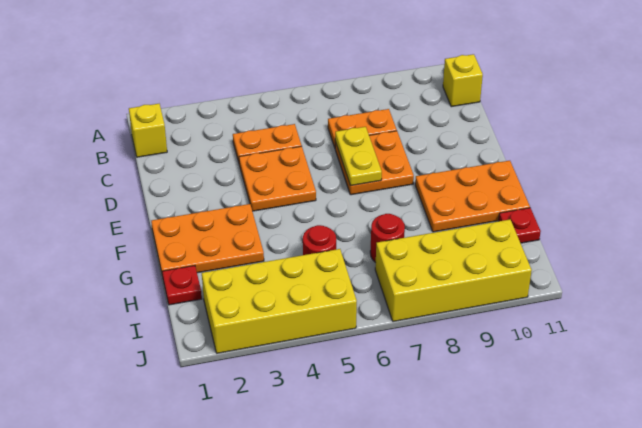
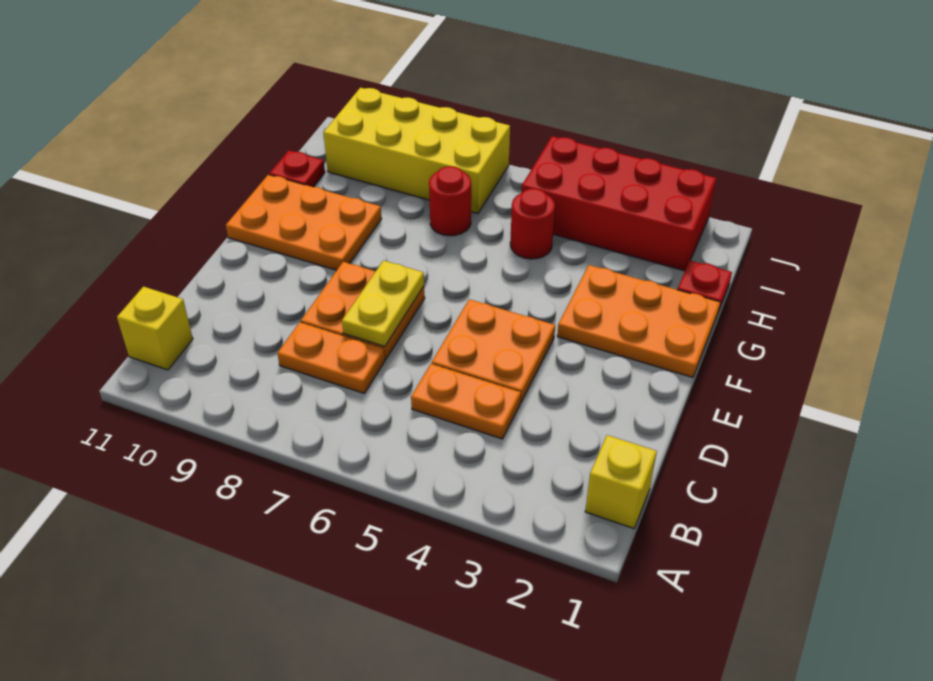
yellow brick I2:J5 level 1 -> red brick I2:J5 level 1

